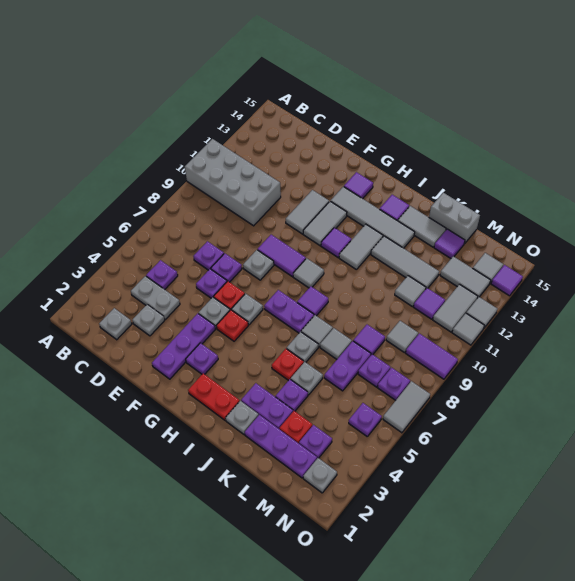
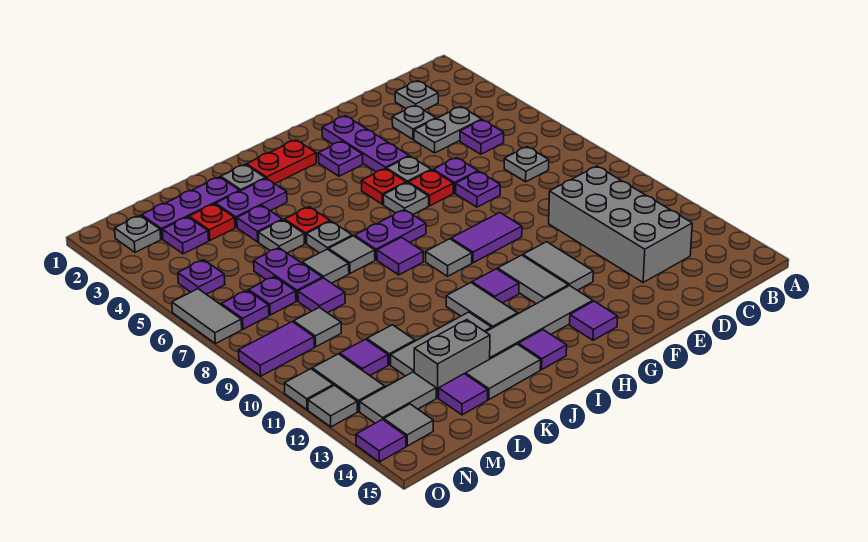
grey brick A10:D11 level 1 -> grey brick C10:D13 level 1
purple plate D7 level 1 -> none
grey plate F8 level 1 -> grey plate C7 level 1
grey brick K15:L15 level 1 -> grey brick K13:L13 level 1

